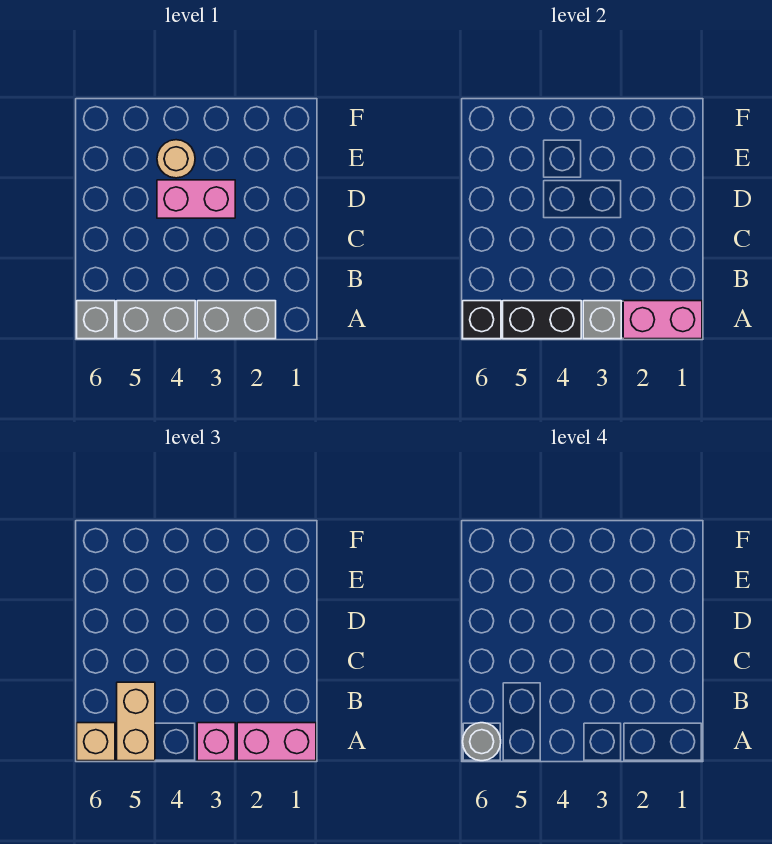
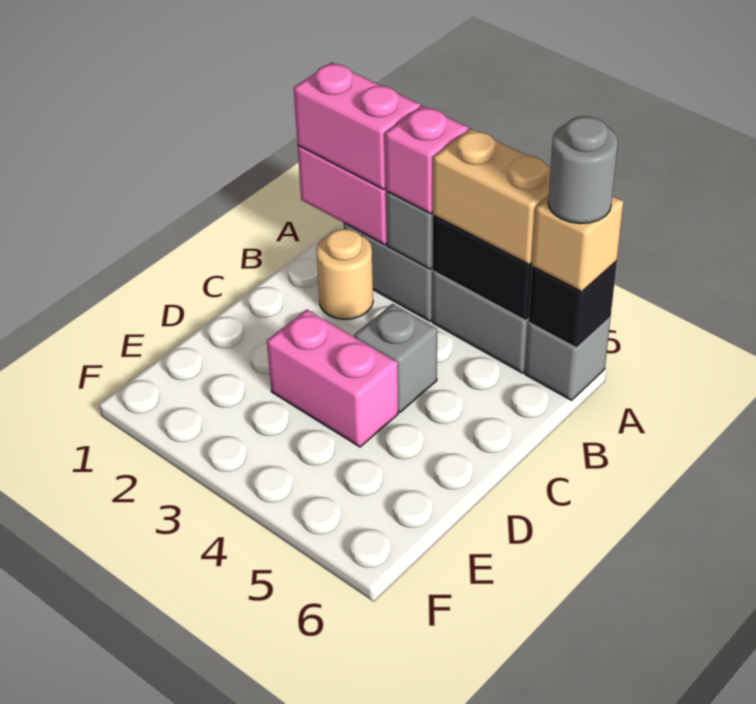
tan brick A5:B5 level 3 -> tan brick A4:A5 level 3
none -> grey brick C4 level 1
tan round brick E4 level 1 -> tan round brick B2 level 1

